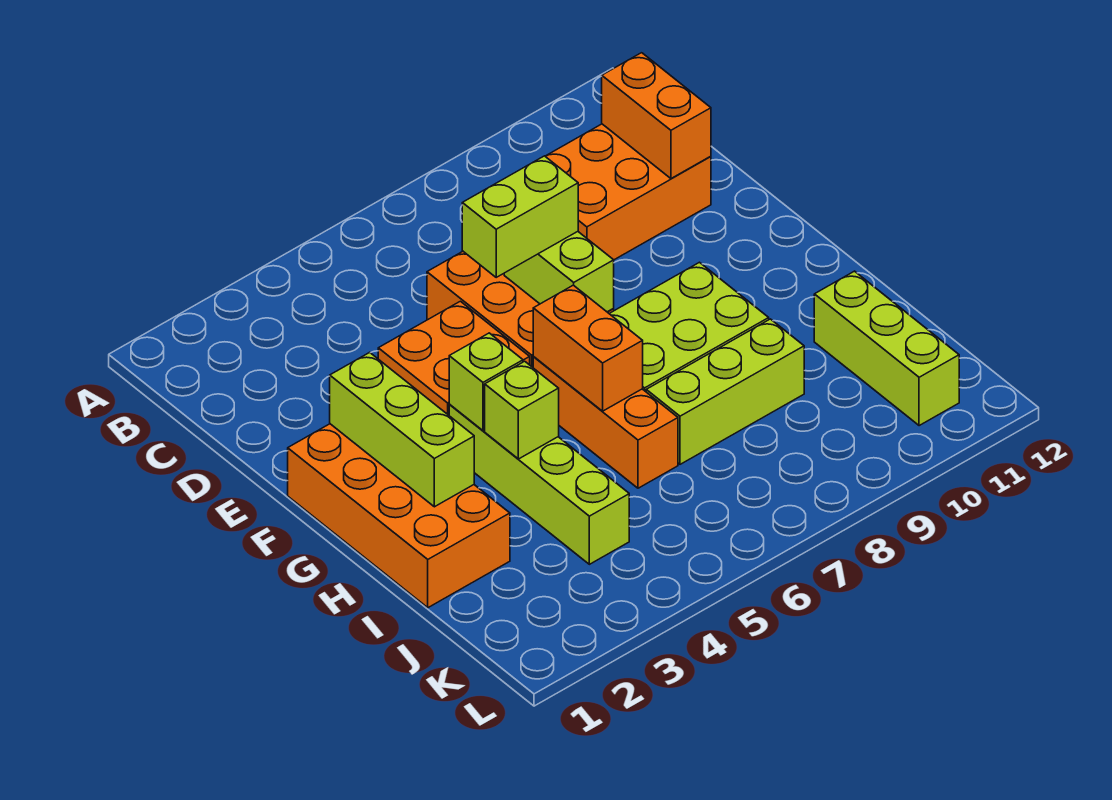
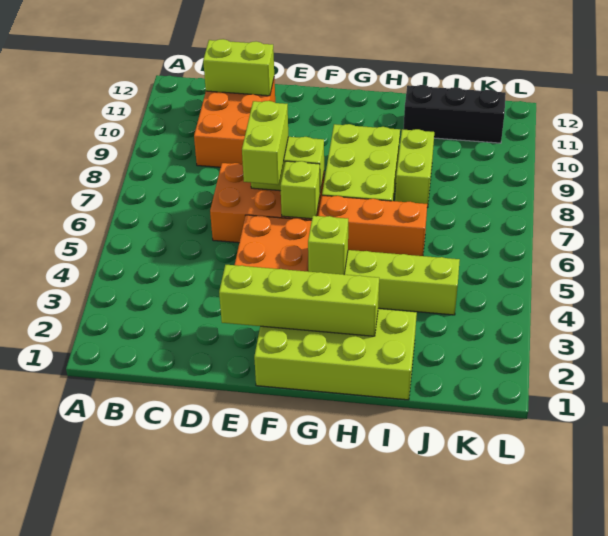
orange brick C11:D11 level 2 -> lime brick C11:D11 level 2
orange brick F1:I2 level 1 -> lime brick F1:I2 level 1
lime brick F2:H2 level 2 -> lime brick E2:H2 level 2
orange brick G6:H6 level 2 -> none
lime brick H4 level 2 -> lime brick F6 level 2
lime brick I7:I9 level 1 -> lime brick I8:I9 level 1
lime brick I11:K11 level 1 -> black brick I11:K11 level 1

